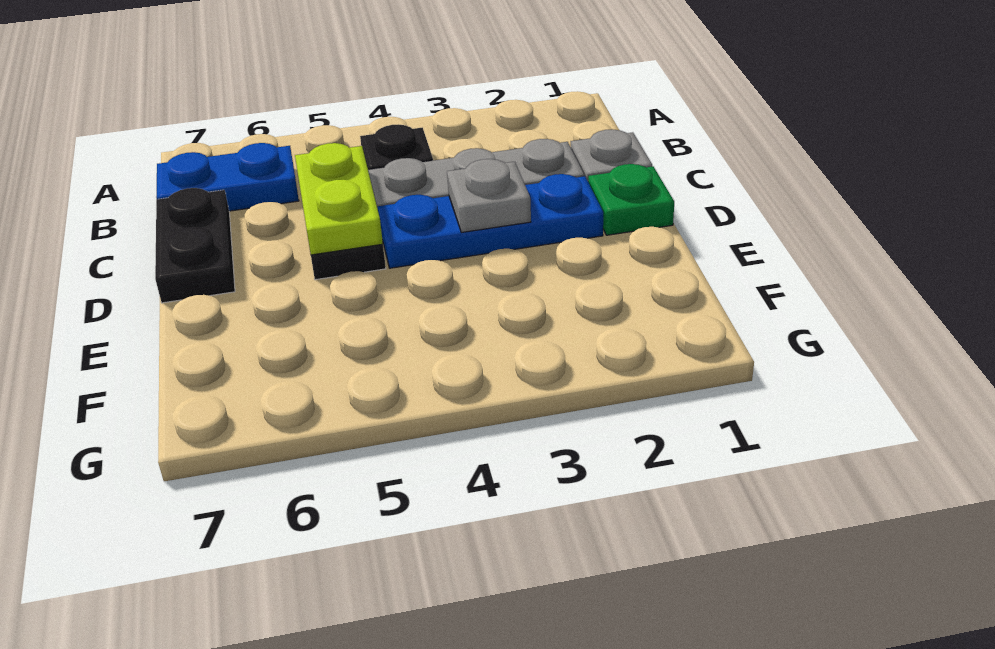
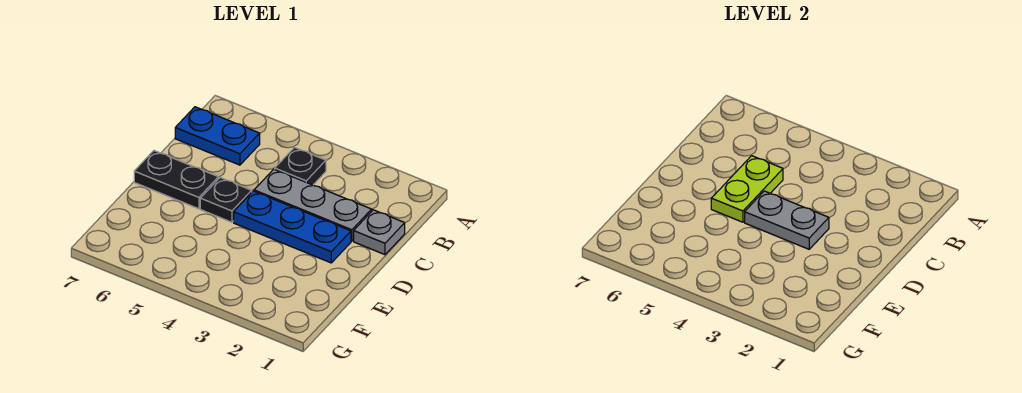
black plate C7:D7 level 1 -> black plate D6:D7 level 1
green plate D1 level 1 -> none
grey plate D3 level 2 -> grey plate D3:D4 level 2

